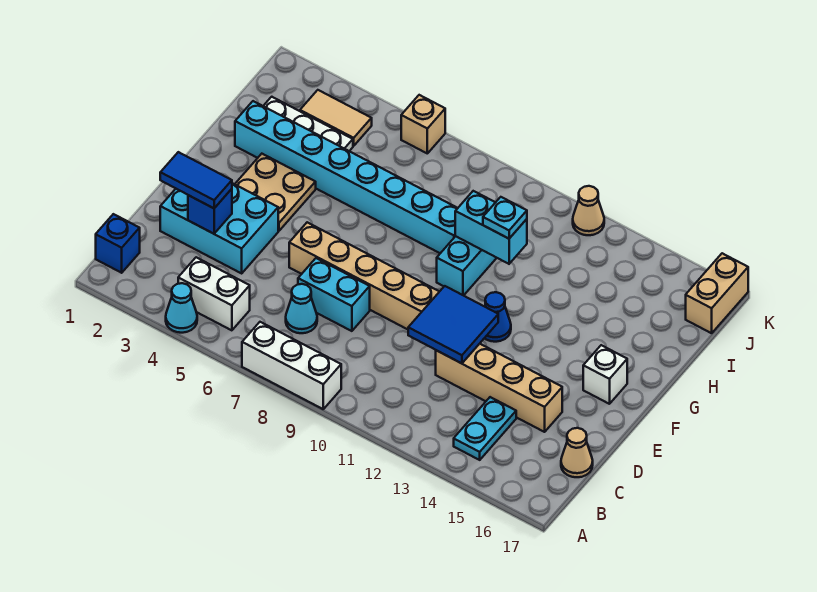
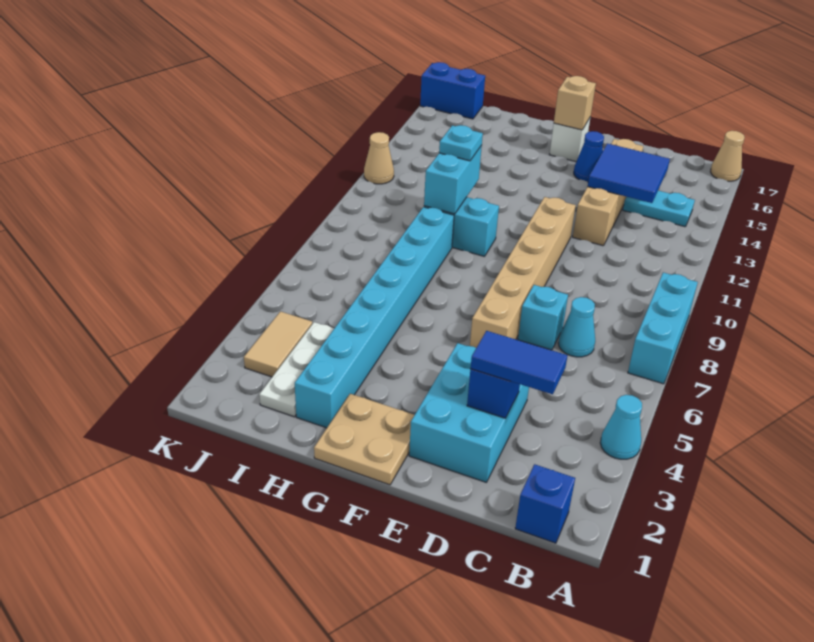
white brick A7:A9 level 1 -> cyan brick A7:A9 level 1
white brick B4:B5 level 1 -> none
tan cone C17 level 1 -> tan cone A17 level 1
blue tile D2:D3 level 3 -> blue tile C3:D3 level 3
cyan brick D7:D8 level 1 -> cyan brick D7 level 1
blue tile D11:E12 level 2 -> blue tile C13:D14 level 2
tan plate F3:G4 level 1 -> tan plate F1:G2 level 1
blue cone F12 level 1 -> blue cone E15 level 1
tan brick J17:K17 level 1 -> blue brick J17:K17 level 1
tan brick K6 level 1 -> tan brick F16 level 2

